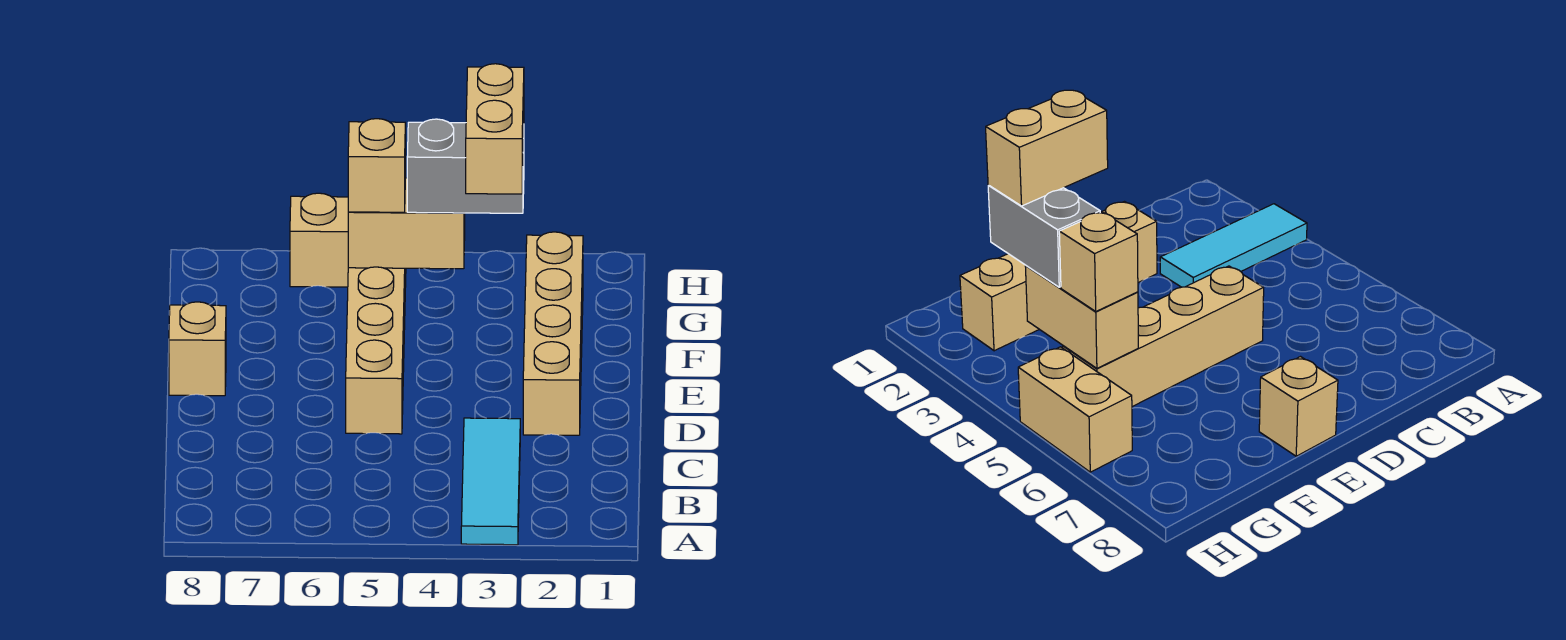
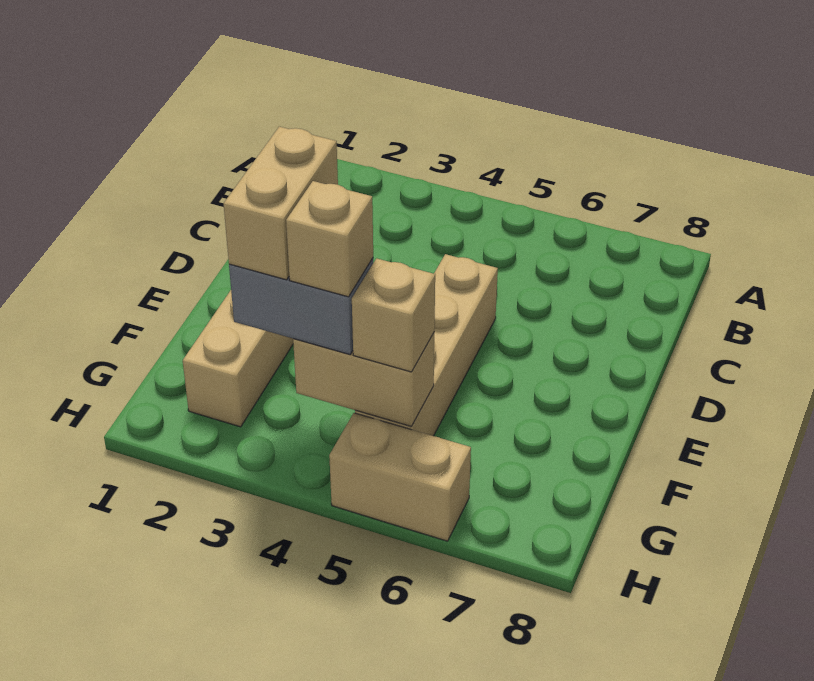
cyan tile A3:C3 level 1 -> none
tan brick E8 level 1 -> tan brick G4 level 4

